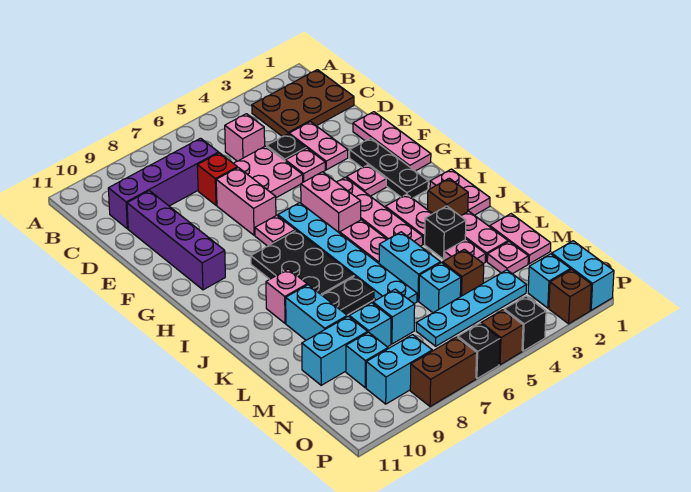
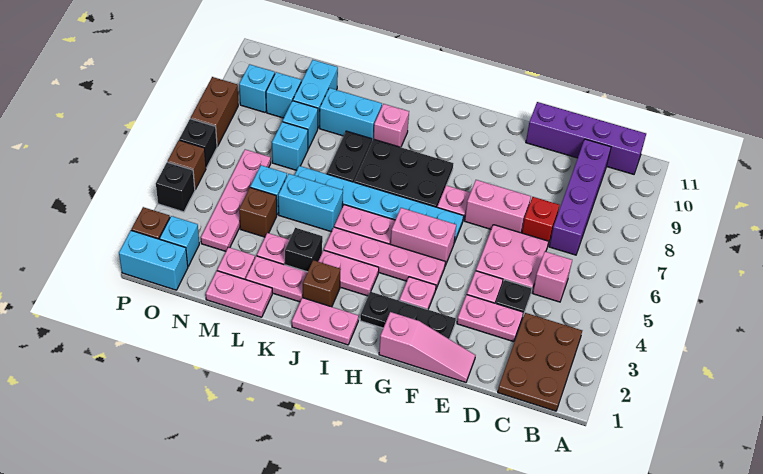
purple brick D10:G10 level 1 -> purple brick B11:E11 level 1
pink plate E1:G1 level 1 -> pink slope E1:G1 level 1 top G
cyan plate N3:N6 level 1 -> pink plate N3:N6 level 1
cyan brick O8:O9 level 1 -> cyan brick O9 level 1

